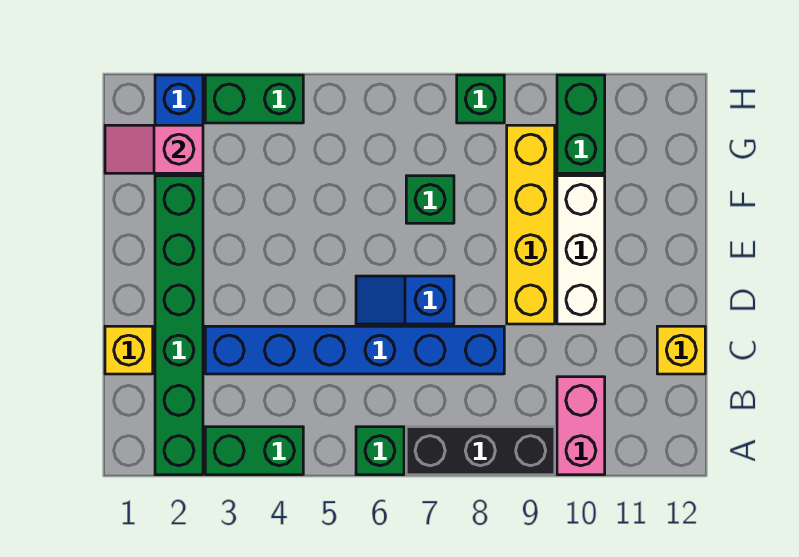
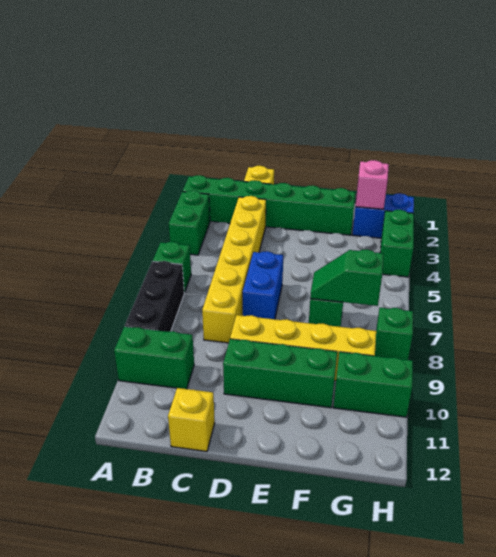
pink brick A10:B10 level 1 -> green brick A10:B10 level 1
blue brick C3:C8 level 1 -> yellow brick C3:C8 level 1
blue slope D6:D7 level 1 top 7 -> blue brick D6:D7 level 1
white brick D10:F10 level 1 -> green brick D10:F10 level 1
none -> green slope F7:G7 level 2 top G

